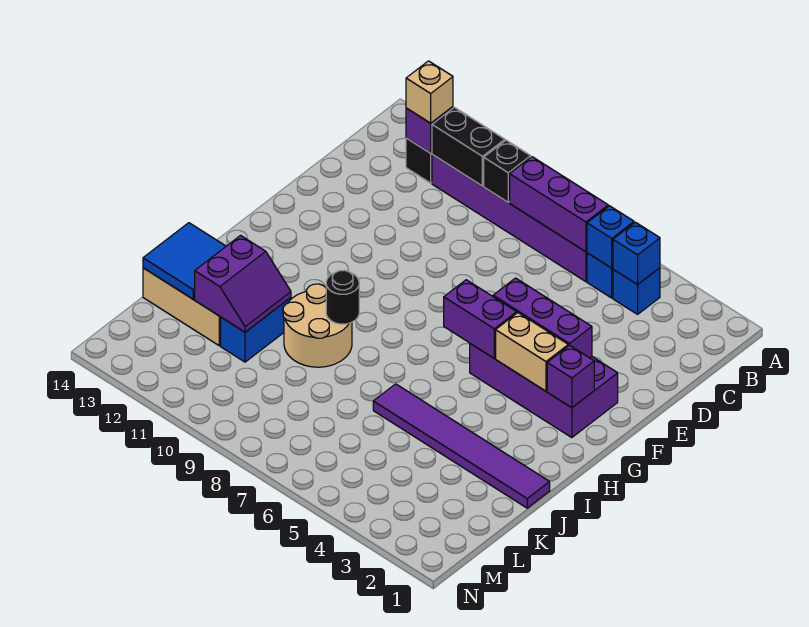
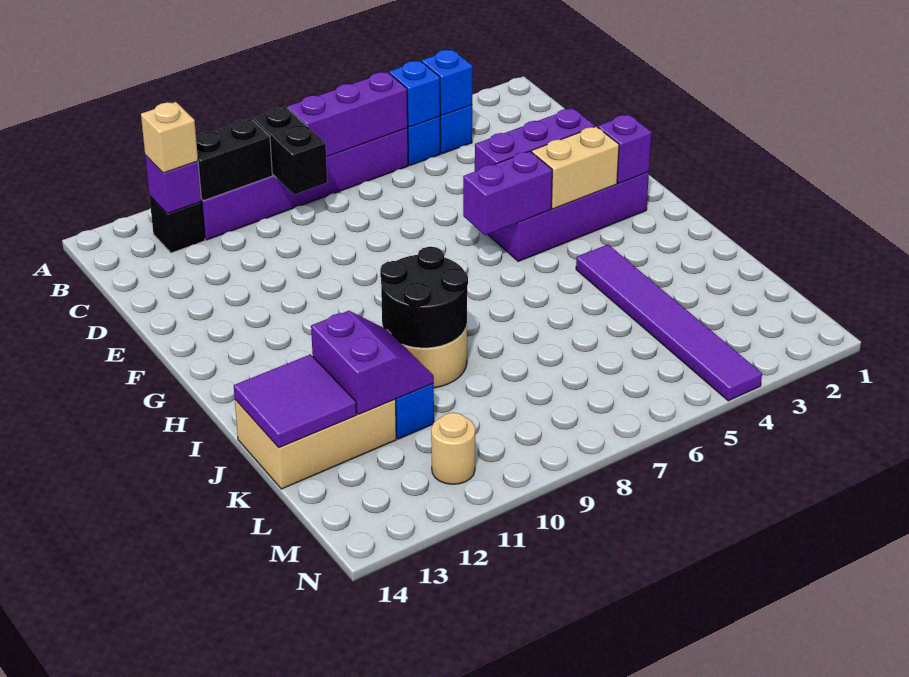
black brick B9 level 2 -> black brick B9:C9 level 2
black round brick I9 level 2 -> black round brick I9:J10 level 2
purple tile J1:J6 level 1 -> purple tile I4:N4 level 1
blue tile J13:K14 level 2 -> purple tile J13:K14 level 2
none -> tan round brick M11 level 1

